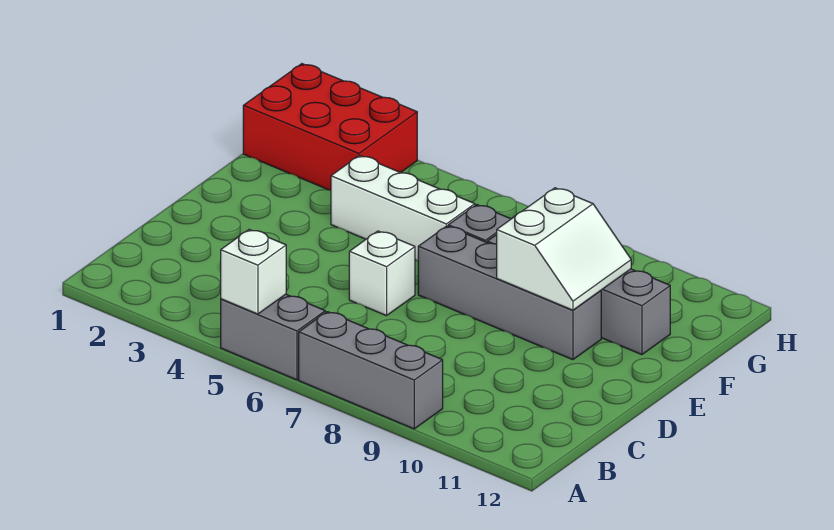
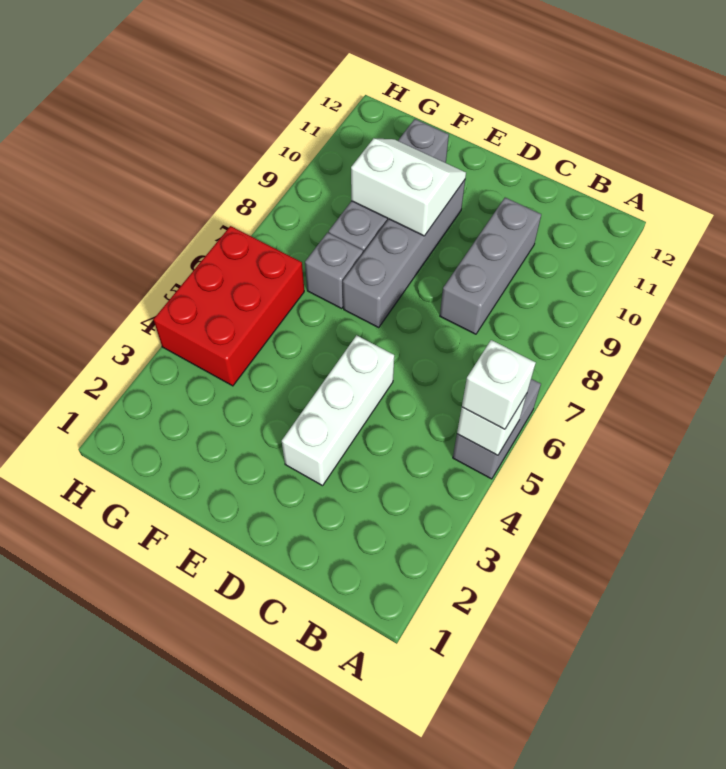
grey brick A7:A9 level 1 -> grey brick C8:C10 level 1
white brick D6 level 1 -> white brick A5 level 3
white brick F4:F6 level 1 -> white brick D3:D5 level 1
red brick G1:H3 level 1 -> red brick G4:H6 level 1

